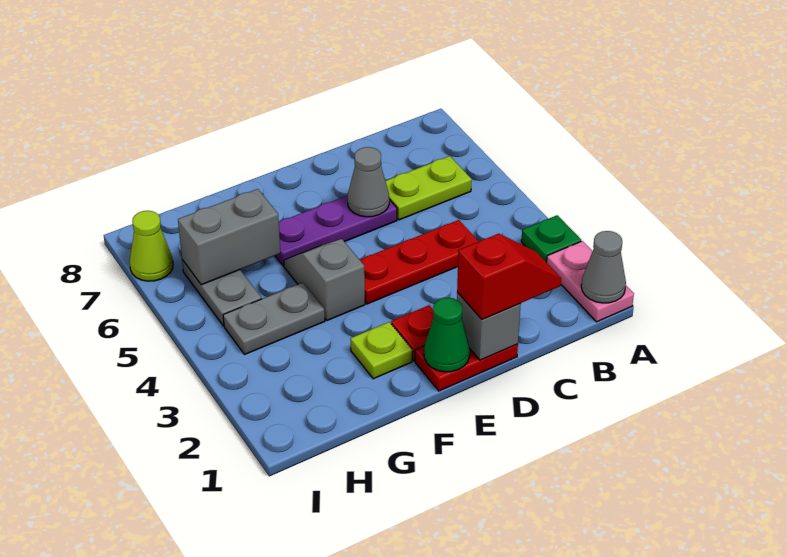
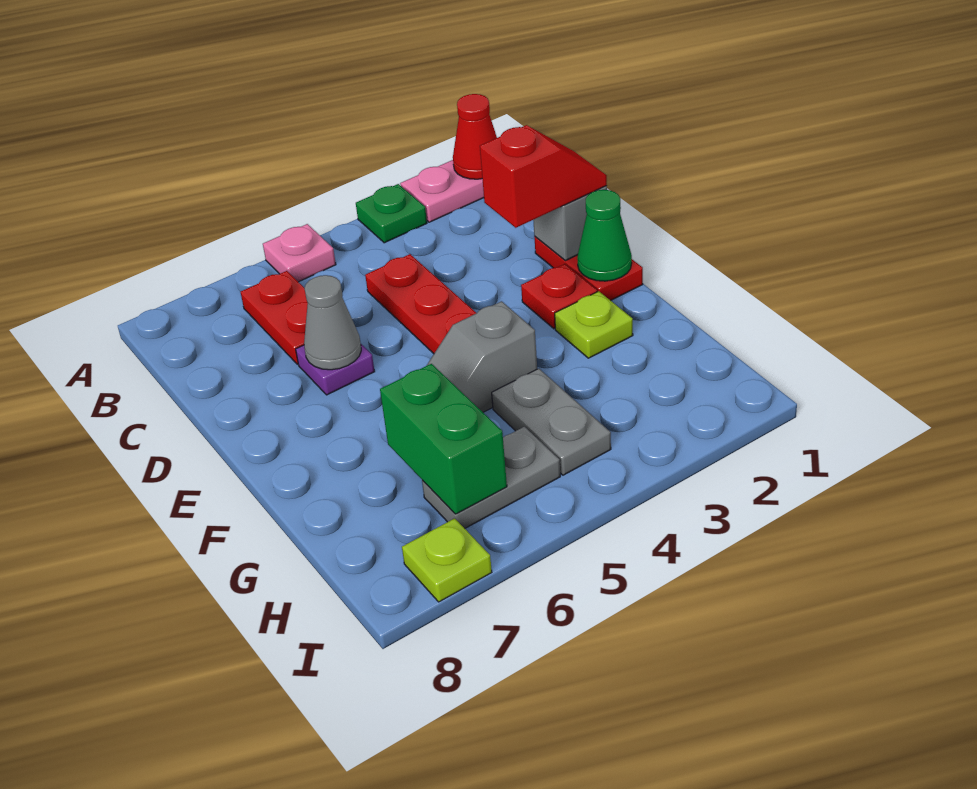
grey cone A1 level 2 -> red cone A1 level 2
none -> pink plate A5 level 1
lime plate B6:C6 level 1 -> red plate B6:C6 level 1
red slope C1:D1 level 3 top D -> red slope D1:D2 level 3 top 2
purple plate D6:F6 level 1 -> purple plate D6 level 1
grey brick G6:H6 level 2 -> green brick G6:H6 level 2
lime cone I7 level 1 -> lime plate I7 level 1

